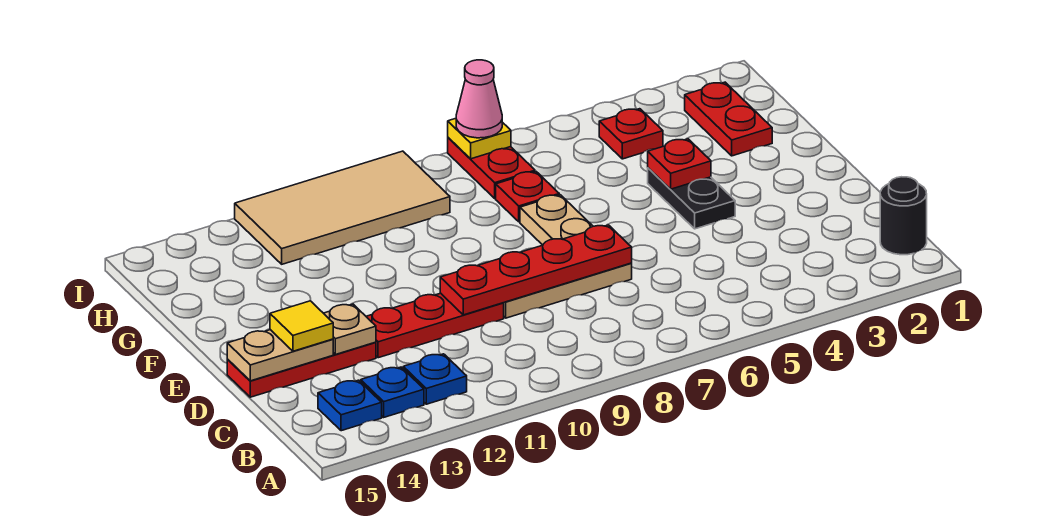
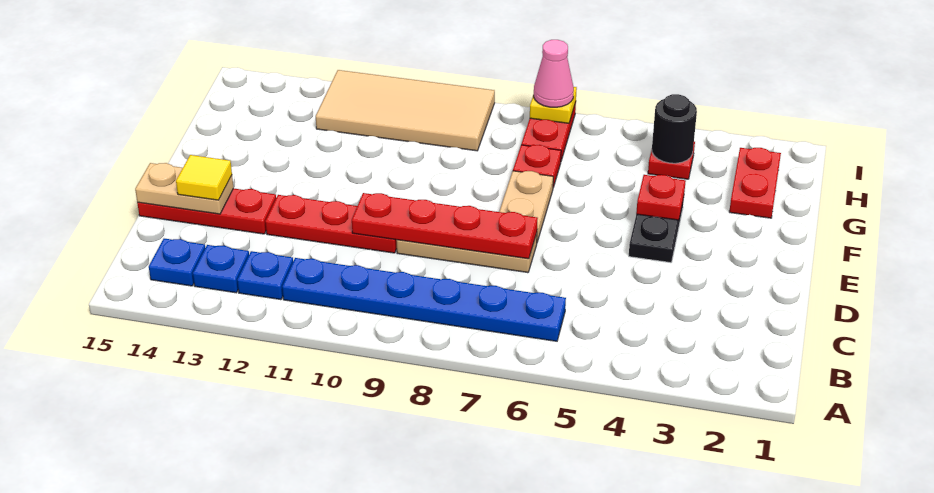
black round brick B1 level 1 -> black round brick H4 level 2
none -> blue plate B6:B11 level 1
tan plate D13 level 2 -> none

